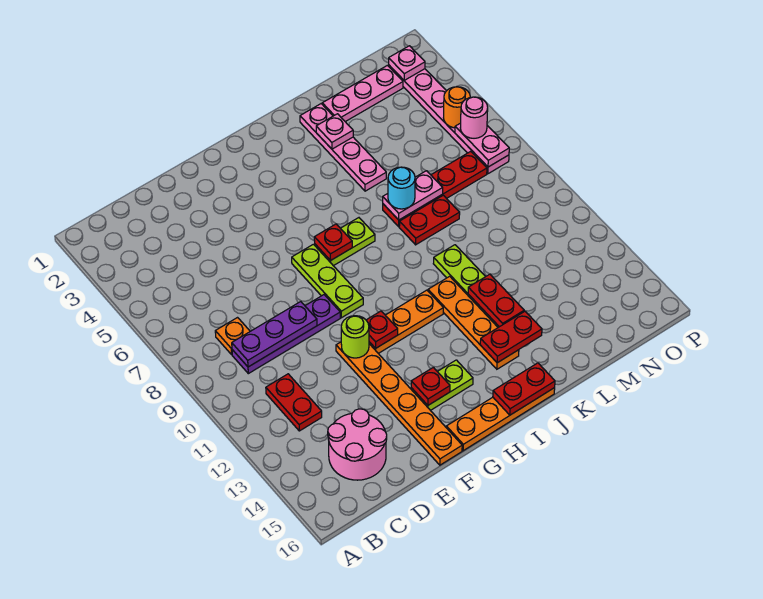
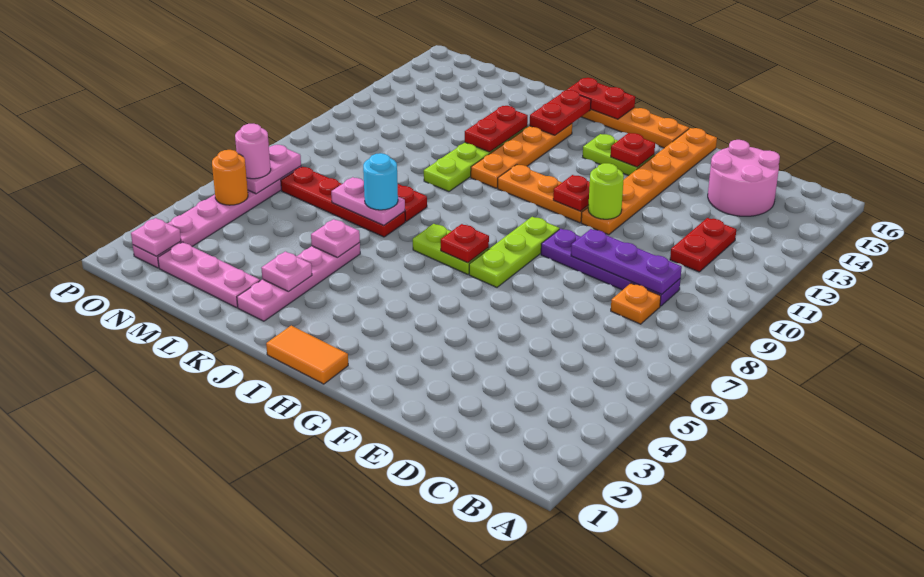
none -> orange tile H1:I1 level 1
red plate J14:K14 level 2 -> red plate J14:J15 level 2
none -> pink plate K5 level 2

